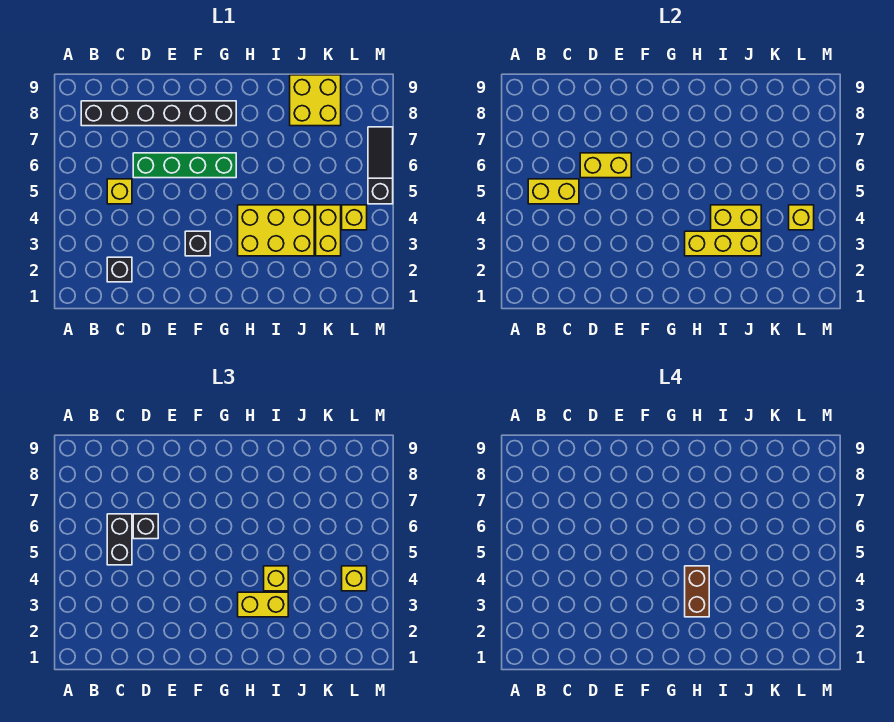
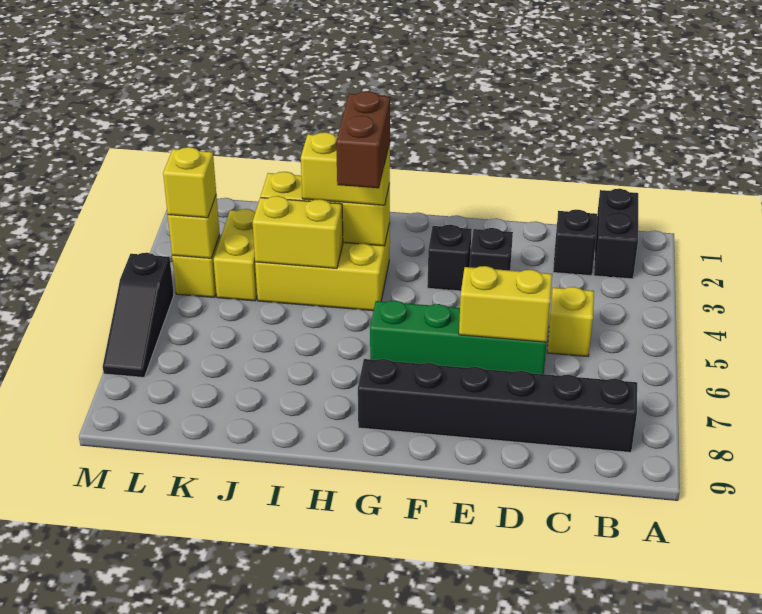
yellow brick B5:C5 level 2 -> none
black brick C5:C6 level 3 -> black brick B1:B2 level 1
black brick D6 level 3 -> black brick E3 level 1
yellow brick I4 level 3 -> none
yellow brick J8:K9 level 1 -> none

